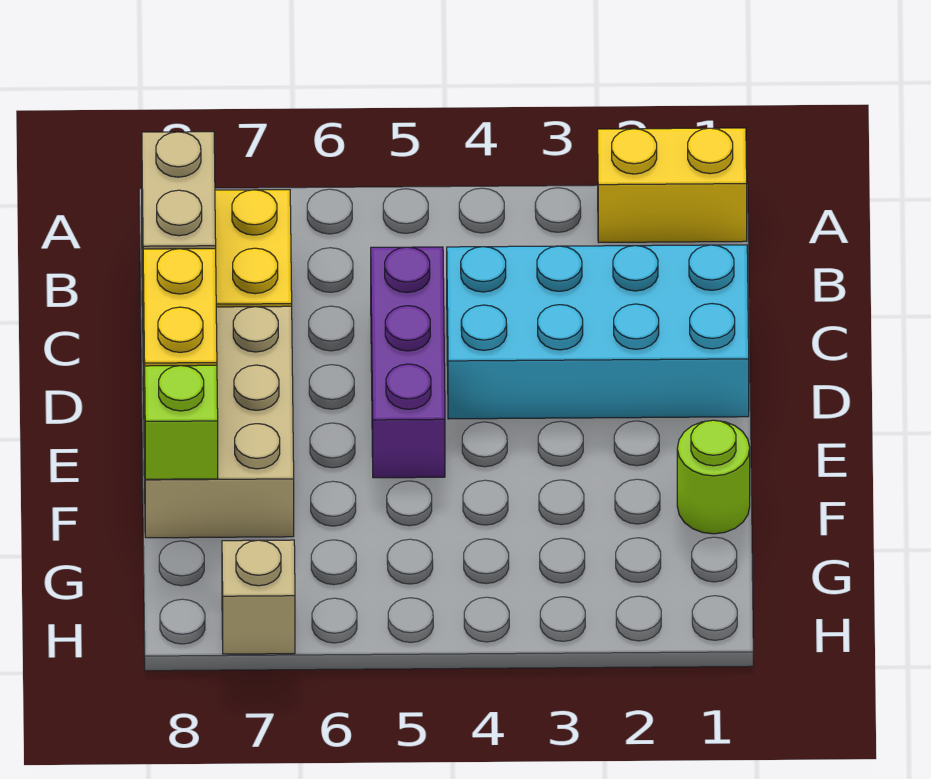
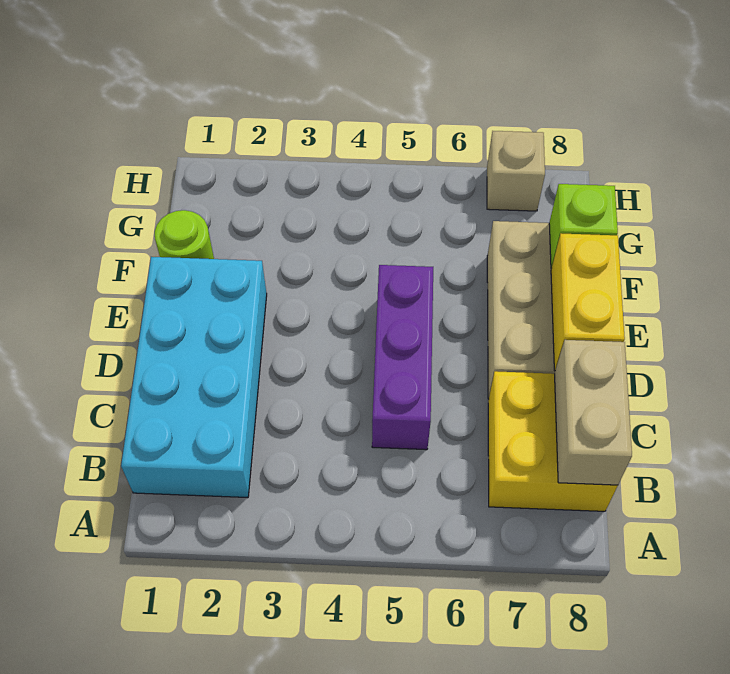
yellow brick A1:A2 level 1 -> none
cyan brick C1:D4 level 1 -> cyan brick B1:E2 level 1

